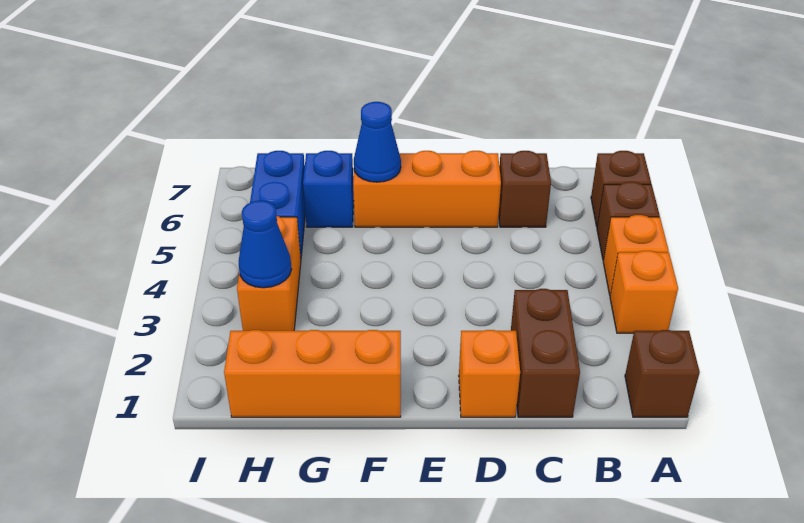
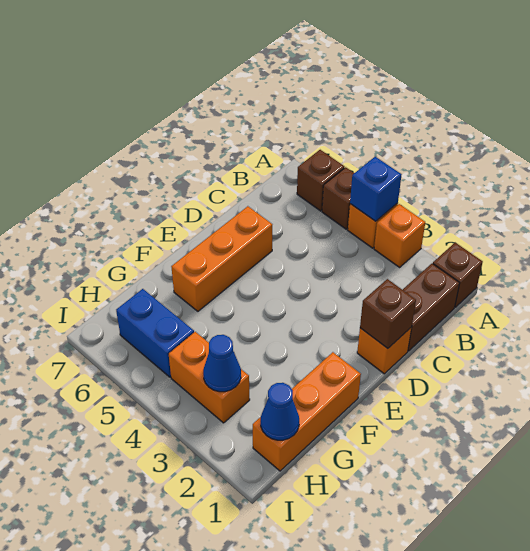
brown brick C1:C2 level 1 -> brown brick B1:C1 level 1
brown brick C6 level 1 -> brown brick D1 level 2
blue cone F6 level 2 -> blue cone H1 level 2
blue brick G6 level 1 -> blue brick A4 level 2

